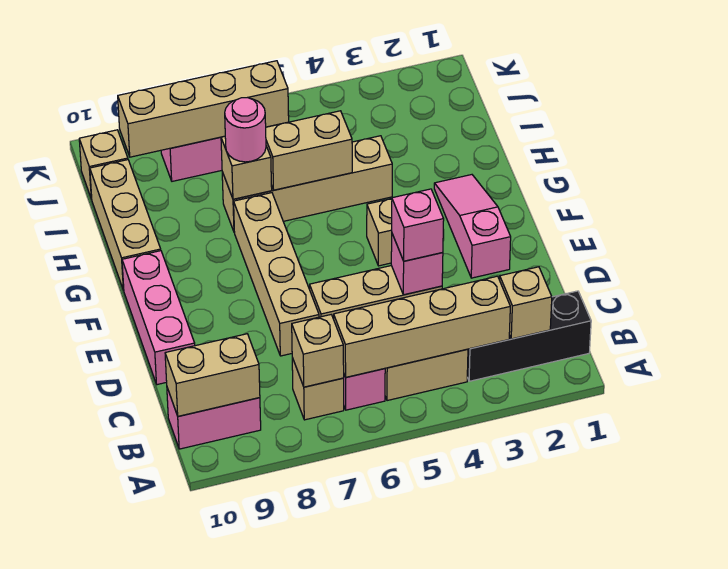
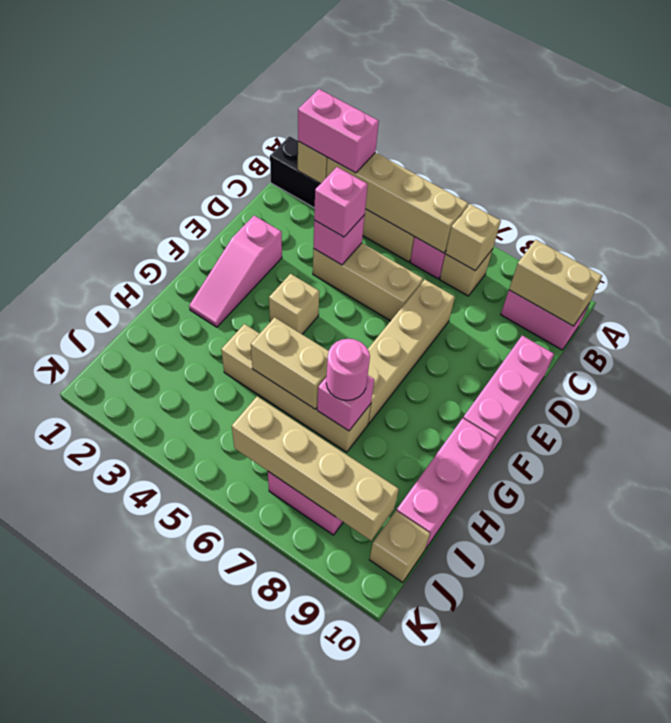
none -> pink brick B2:B3 level 3
tan brick G10:I10 level 1 -> pink brick G10:I10 level 1
tan brick H7 level 2 -> pink brick H7 level 2

